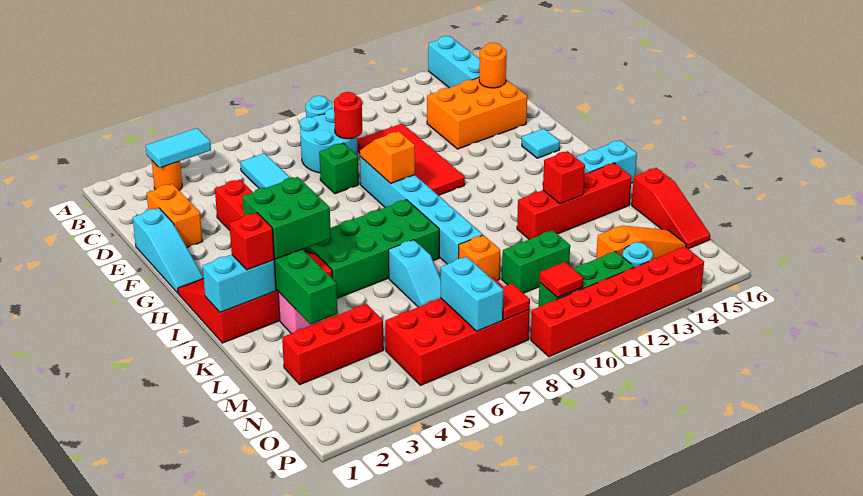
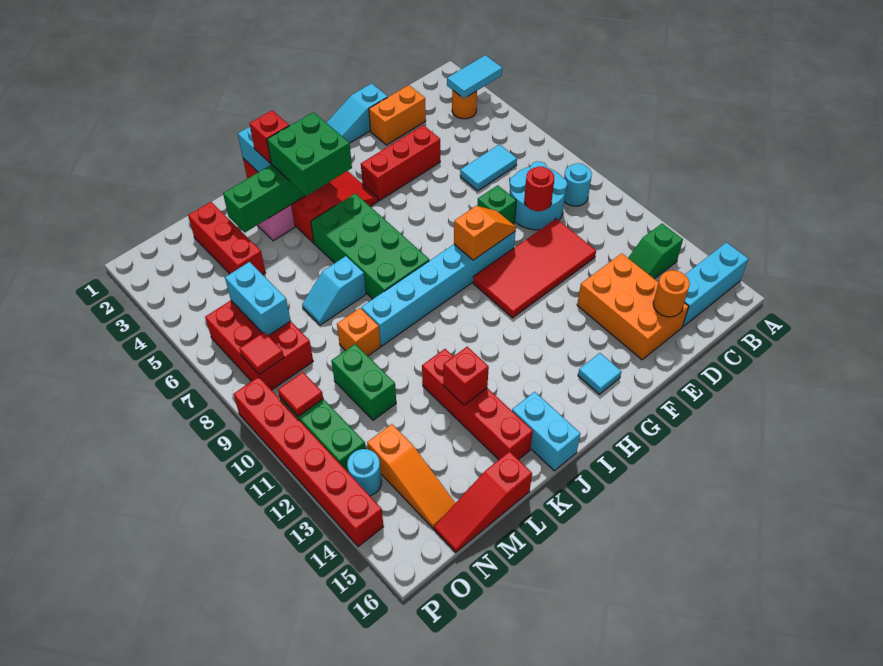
cyan tile B3:B4 level 2 -> cyan tile A3:B3 level 2
none -> green slope B13:C13 level 1 top B
red brick N5:O8 level 1 -> red brick N6:O8 level 1
cyan brick N7:O7 level 2 -> cyan brick N6:N7 level 2

